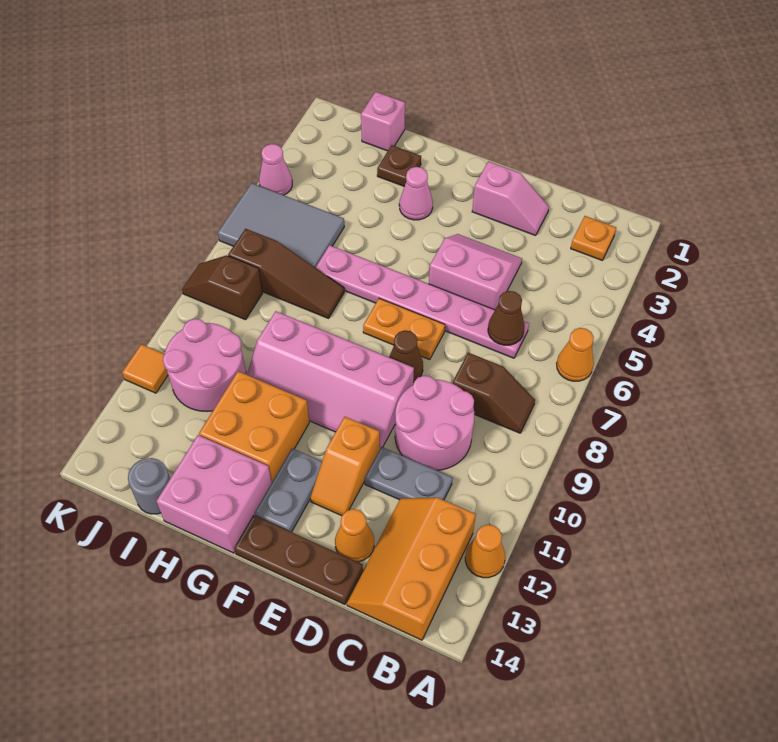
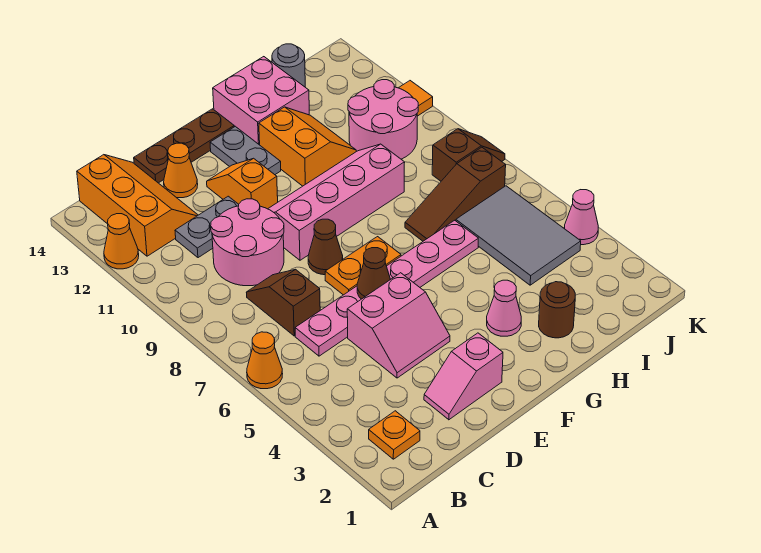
brown slope B8:C8 level 1 top C -> brown slope C7:C8 level 1 top 7
brown cone C6 level 2 -> brown cone E6 level 2
orange brick G11:H12 level 1 -> orange slope G11:H12 level 1 top G
brown plate H2 level 1 -> brown round brick H2 level 1
pink brick I1 level 1 -> none
grey tile I5:K6 level 1 -> grey tile I4:J6 level 1

